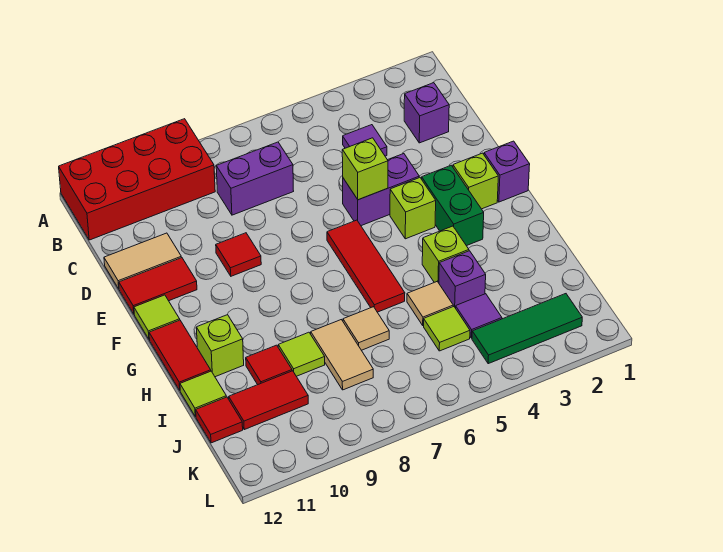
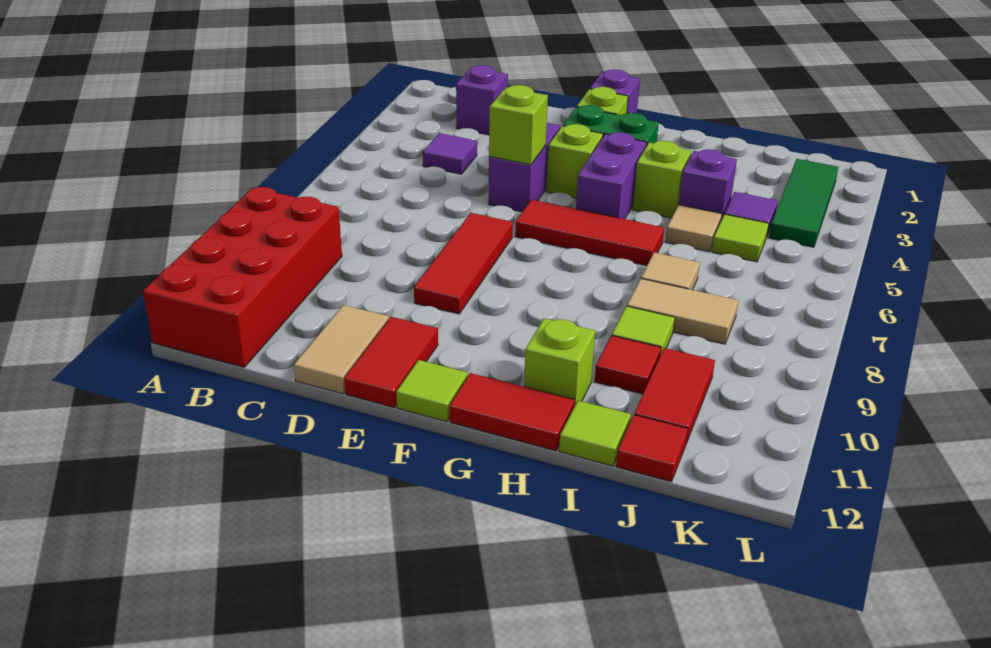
purple brick C7:C8 level 1 -> purple brick G4:G5 level 1
red tile E9 level 1 -> red tile E7:E9 level 1

